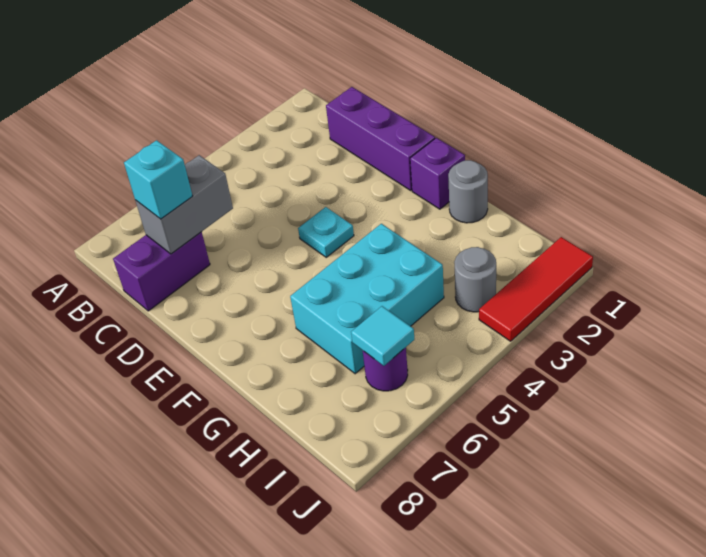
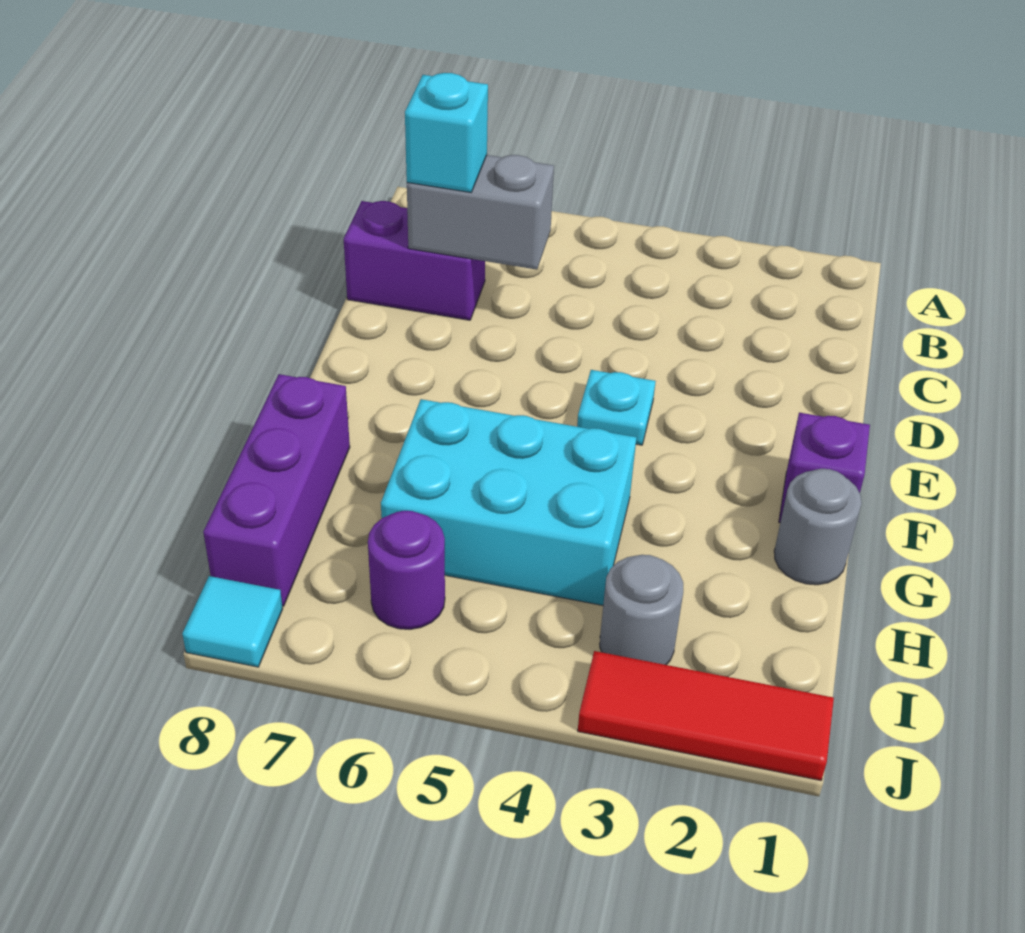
purple brick C1:E1 level 1 -> purple brick G8:I8 level 1
cyan tile I6 level 2 -> cyan tile J8 level 1

